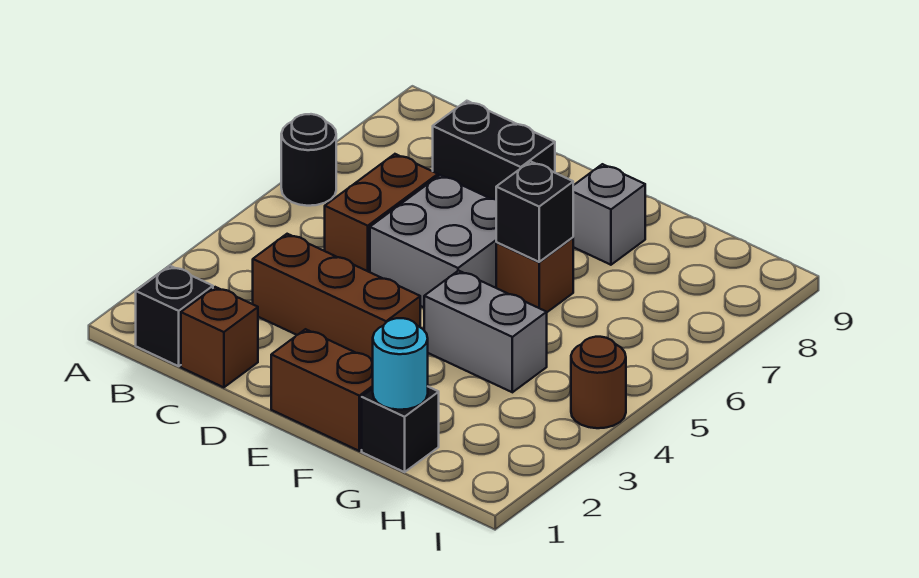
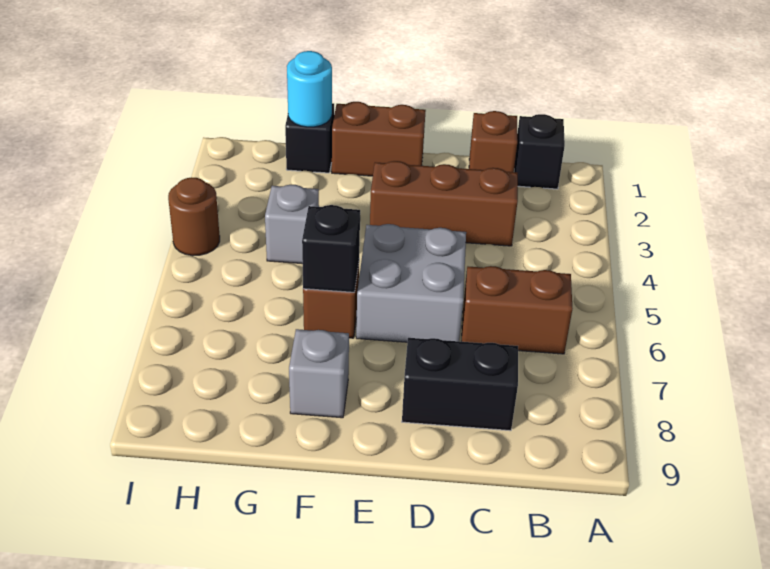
black round brick A6 level 1 -> none
brown brick C5:C6 level 1 -> brown brick B6:C6 level 1
grey brick F4:G4 level 1 -> grey brick G4 level 1

